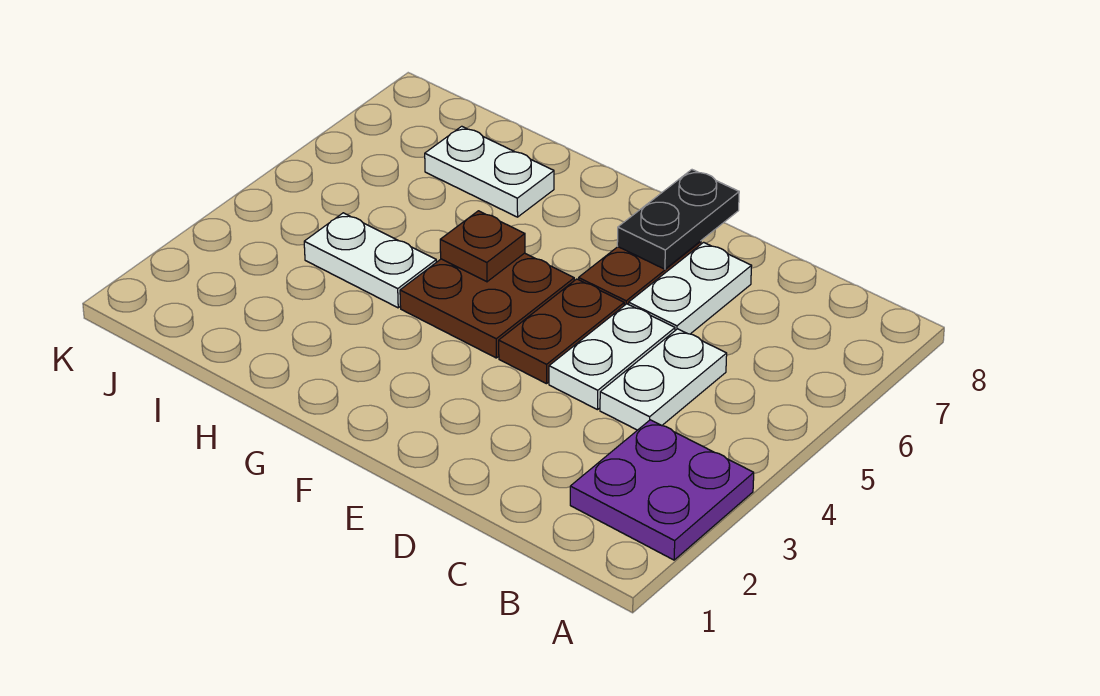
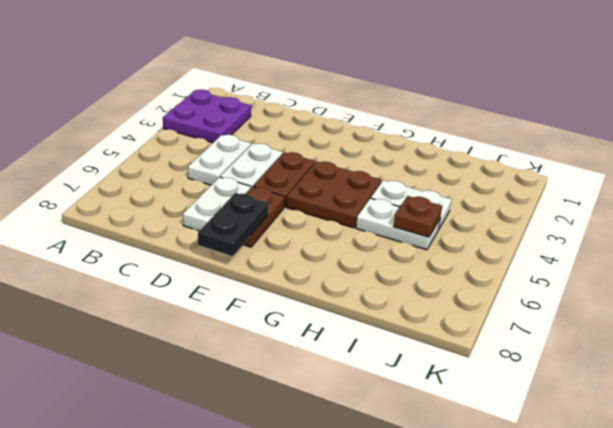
brown plate G5 level 2 -> brown plate I5 level 2
white plate H7:I7 level 1 -> white plate H5:I5 level 1

